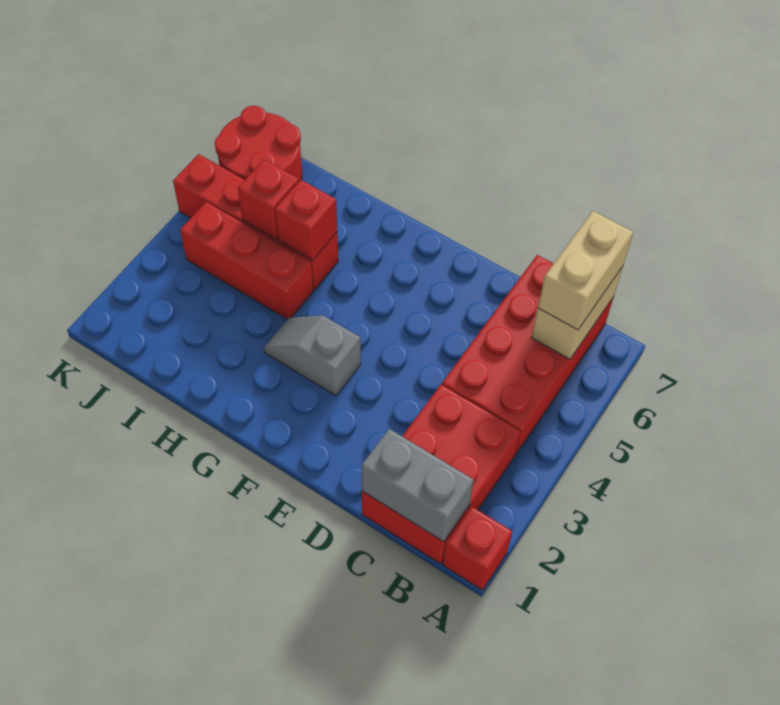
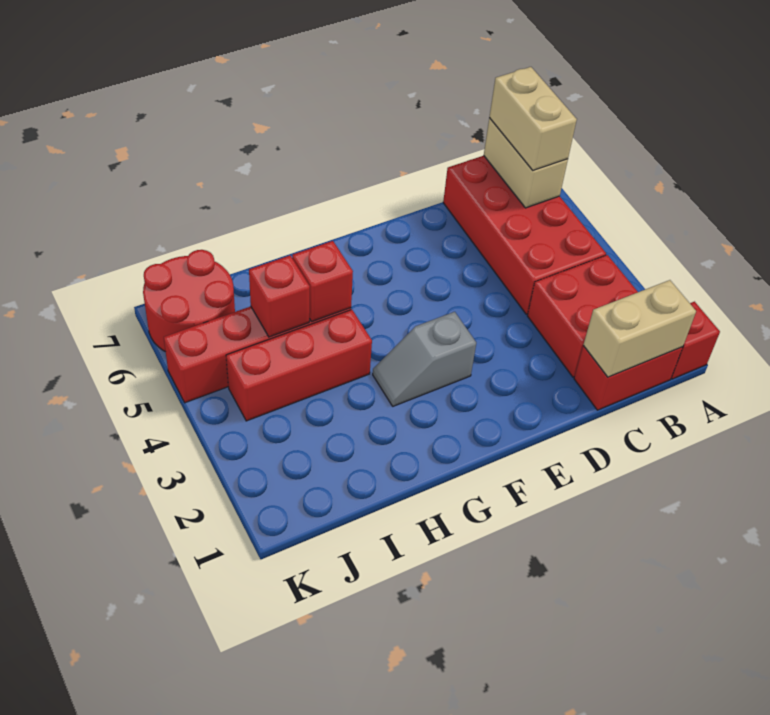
grey brick B1:C1 level 2 -> tan brick B1:C1 level 2

